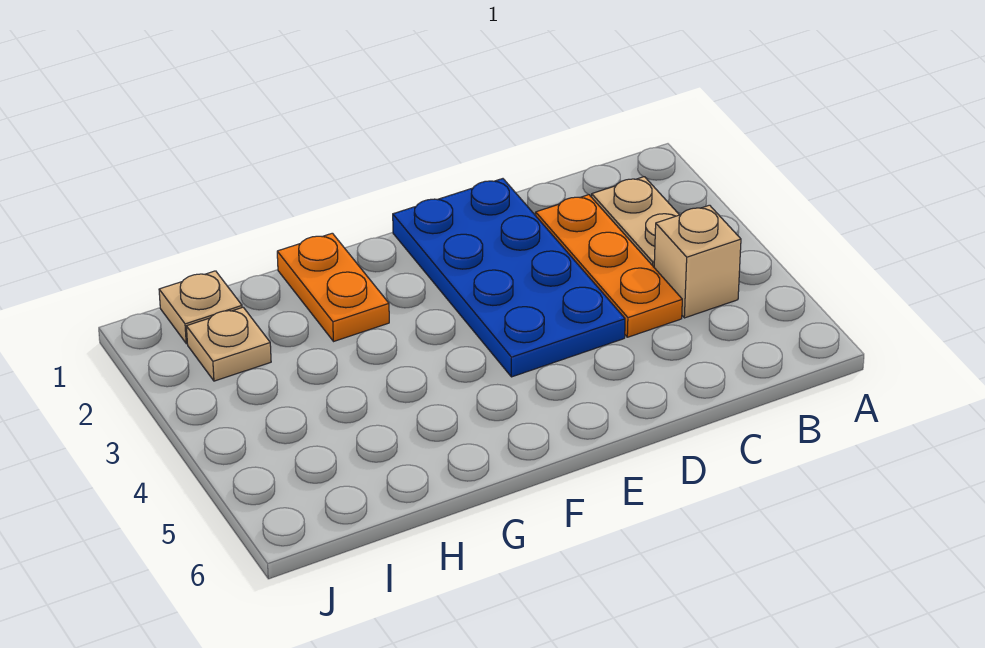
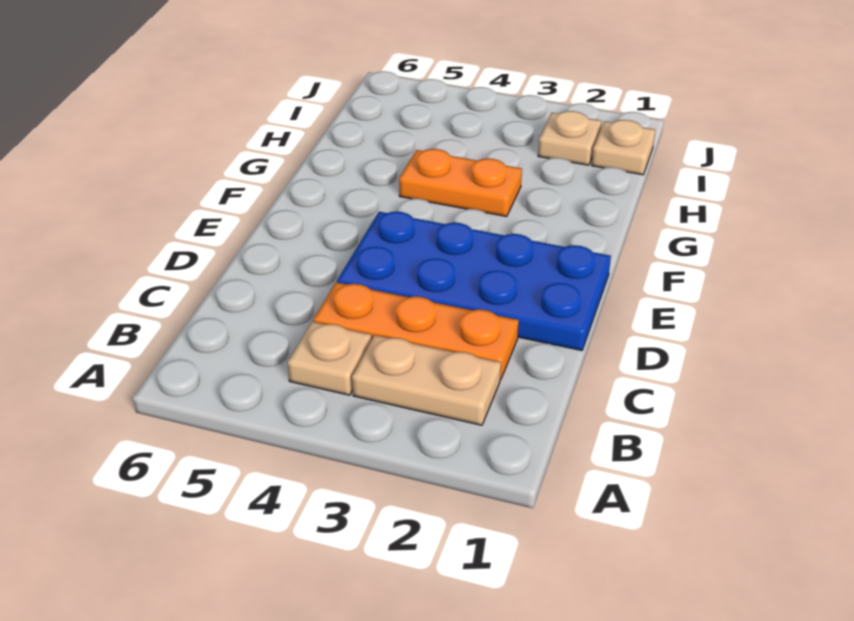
tan brick B4 level 1 -> tan plate B4 level 1
orange plate G1:G2 level 1 -> orange plate G3:G4 level 1

